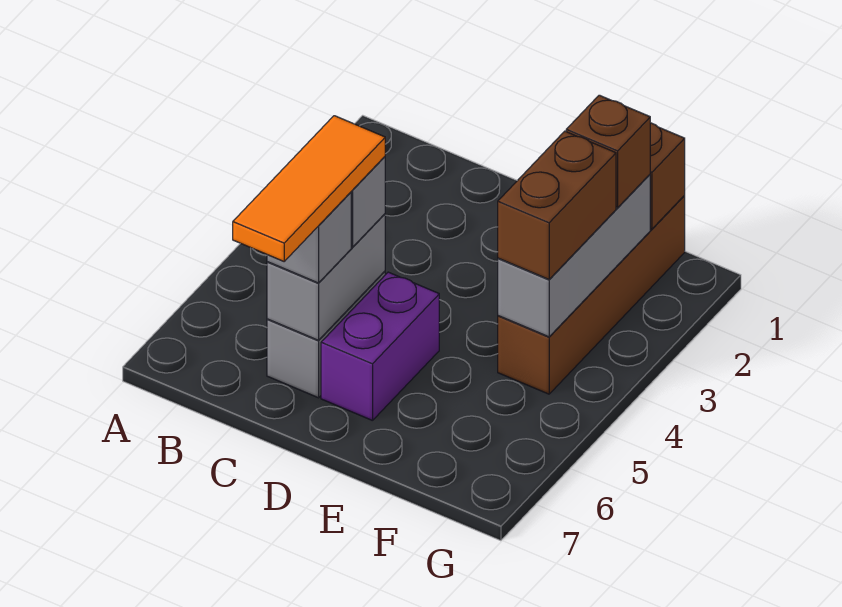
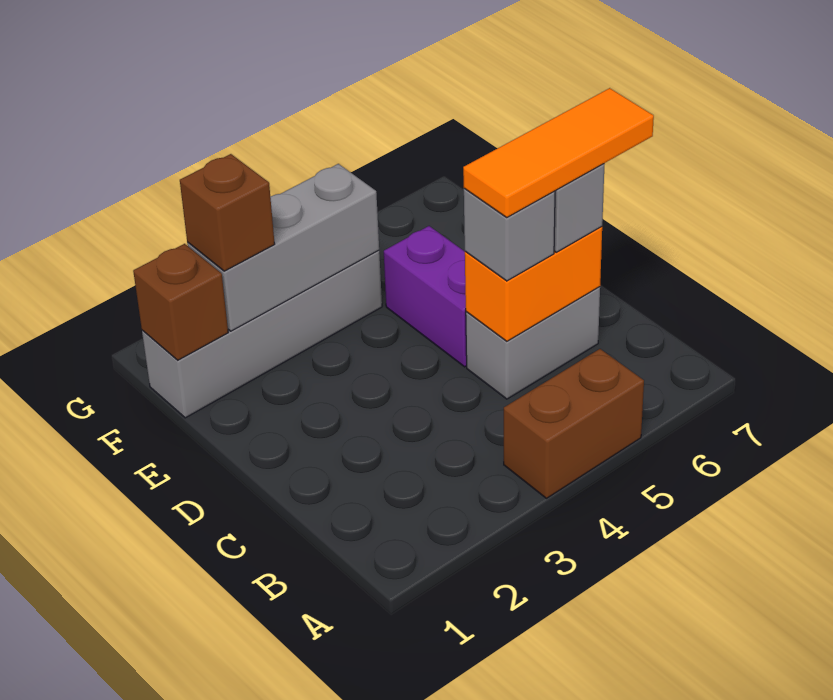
grey brick C5:C6 level 2 -> orange brick C5:C6 level 2
purple brick D5:D6 level 1 -> purple brick D5:E5 level 1
brown brick F1:F4 level 1 -> grey brick F1:F4 level 1
brown brick F3:F4 level 3 -> brown brick A4:A5 level 1

